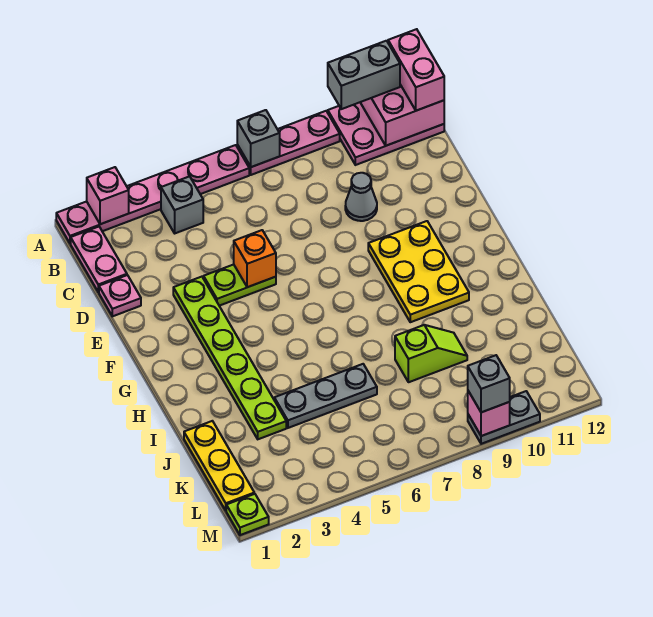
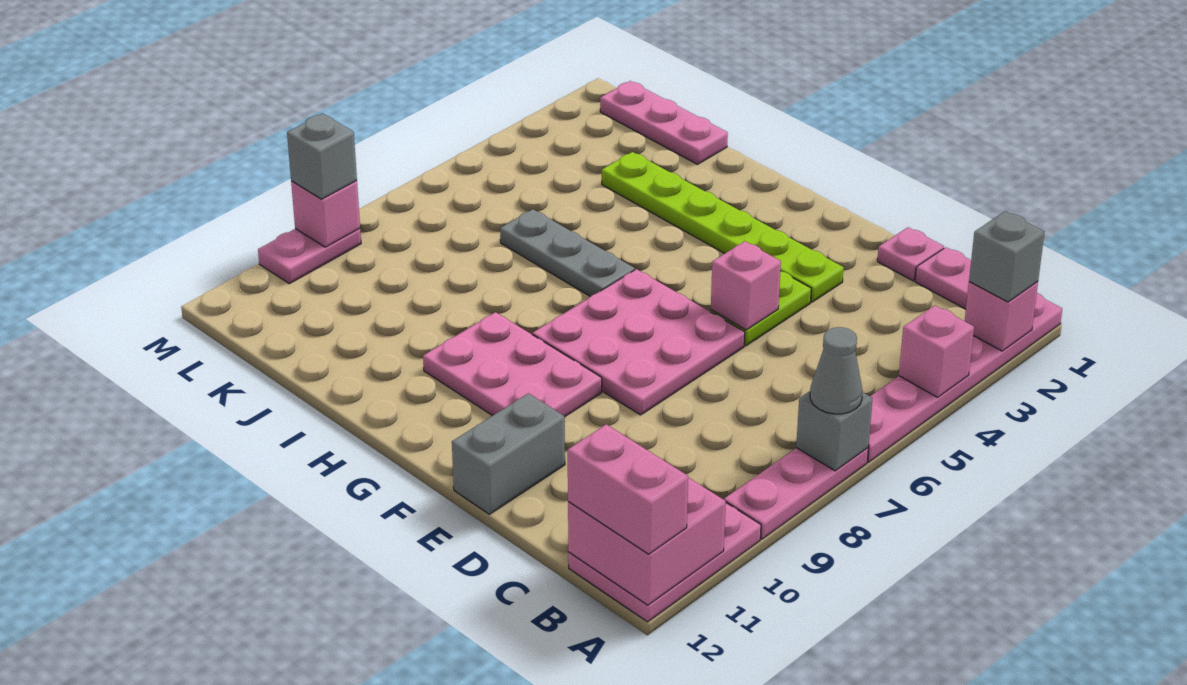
none -> pink brick A4 level 2
grey brick A10:A11 level 3 -> grey brick E11:E12 level 1
grey brick B4 level 1 -> grey brick A2 level 3
grey cone D9 level 1 -> grey cone A7 level 3
orange brick E5 level 2 -> pink brick E5 level 2
none -> pink plate E6:G8 level 1
yellow plate F9:H10 level 1 -> pink plate F9:H10 level 1
yellow plate J1:L1 level 1 -> pink plate J1:L1 level 1
grey plate J4:J6 level 1 -> grey plate H6:J6 level 1
lime slope J8:J9 level 1 top 8 -> none
lime plate M1 level 1 -> none
grey plate M9:M10 level 1 -> pink plate M9:M10 level 1

